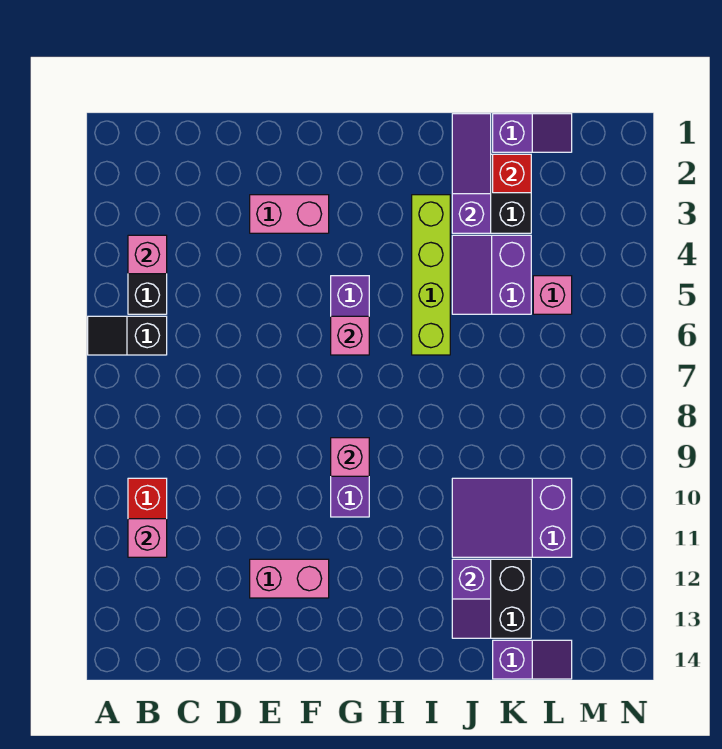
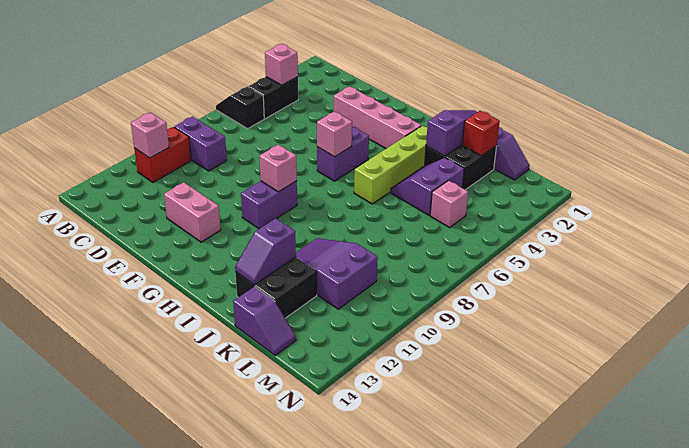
none -> purple brick B9:C9 level 1
pink brick E3:F3 level 1 -> pink brick E3:H3 level 1

